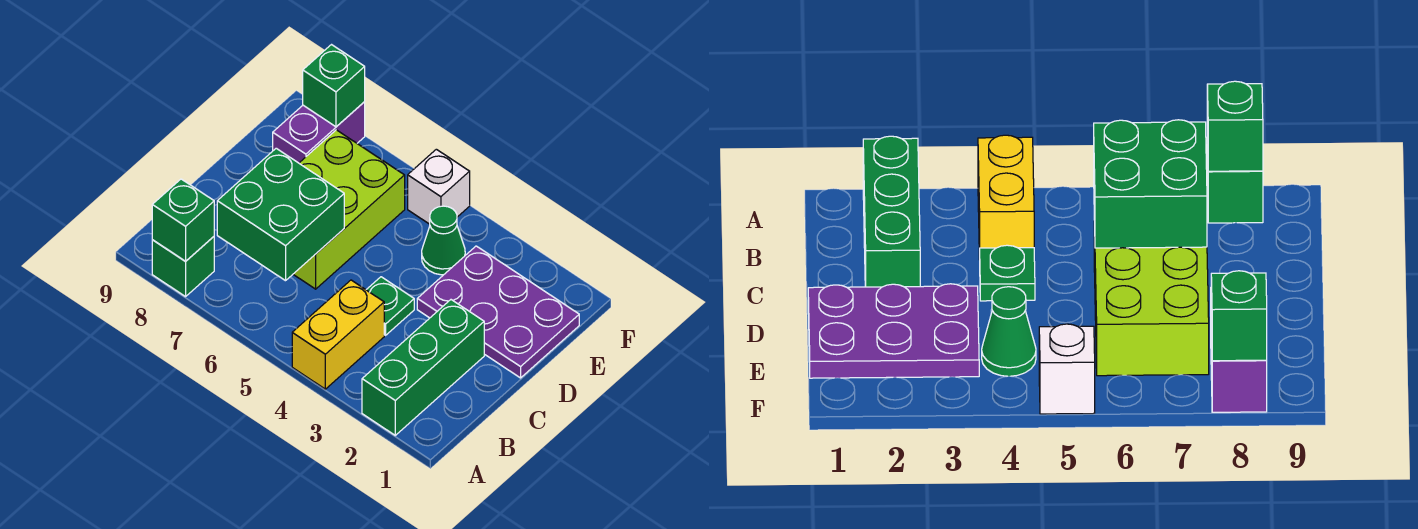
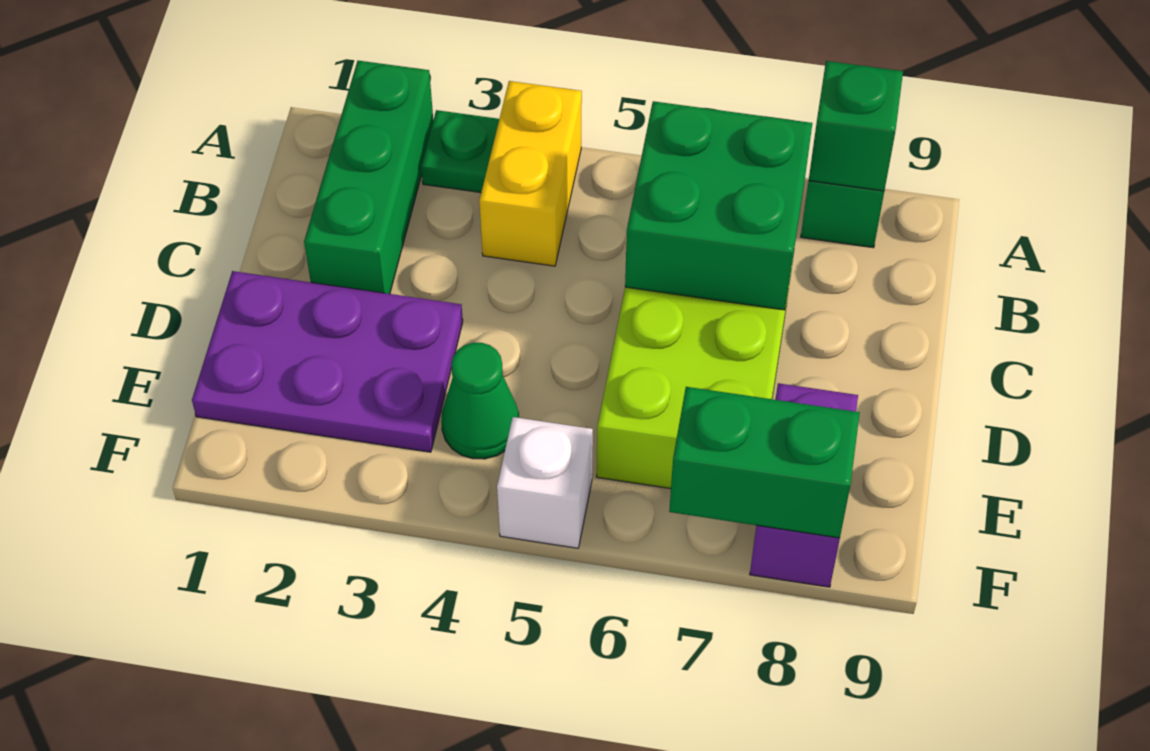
green plate C4 level 1 -> green plate A3 level 1
green brick F8 level 2 -> green brick F7:F8 level 2

